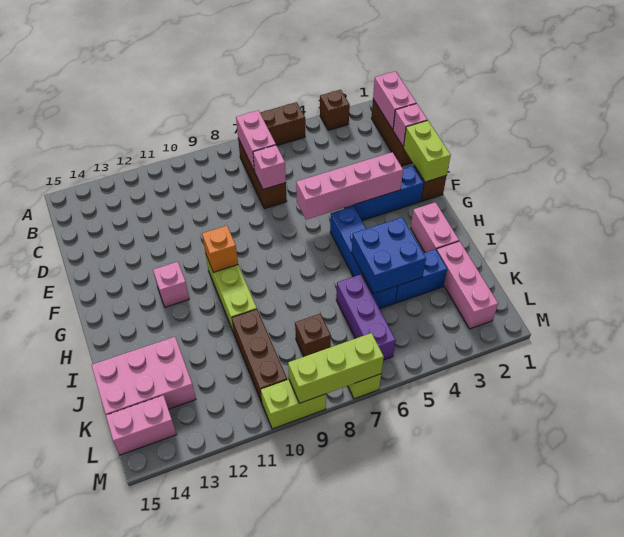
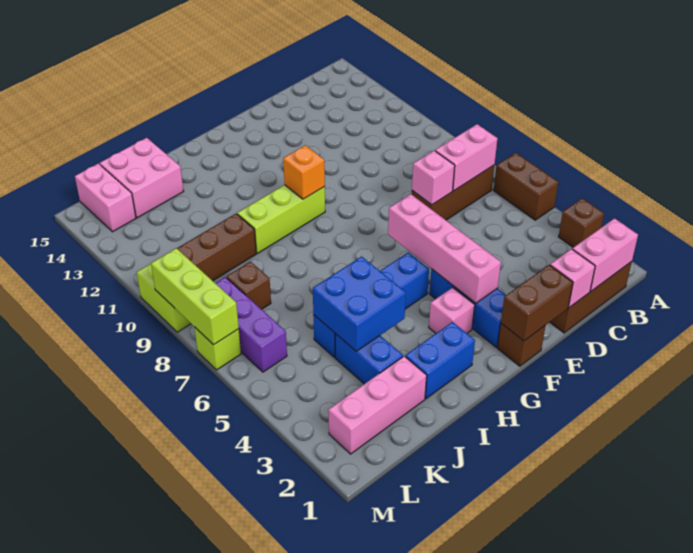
lime brick E1:F1 level 2 -> brown brick E1:F1 level 2
pink brick G12 level 1 -> pink brick G3 level 1
pink brick H2:I2 level 1 -> blue brick H2:I2 level 1
purple brick J6:L6 level 1 -> purple brick L6:L8 level 1
pink brick J13:K15 level 1 -> pink brick J14:K15 level 1

